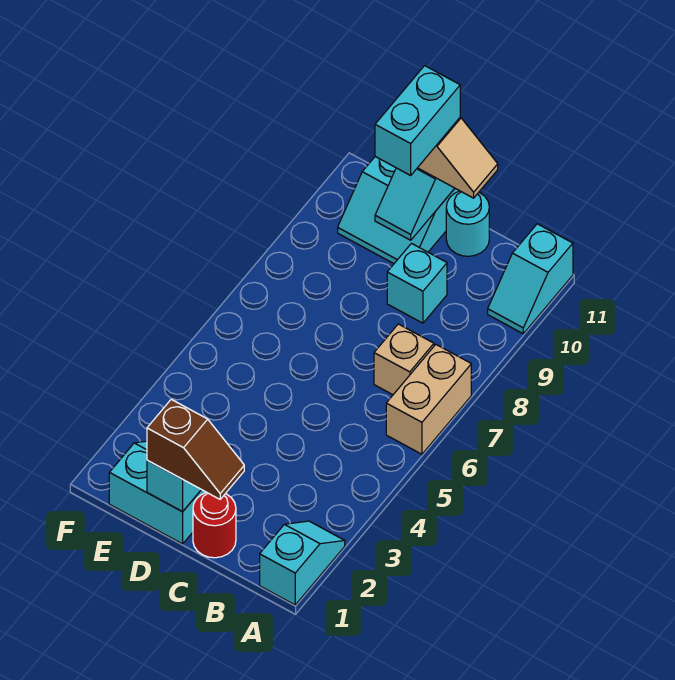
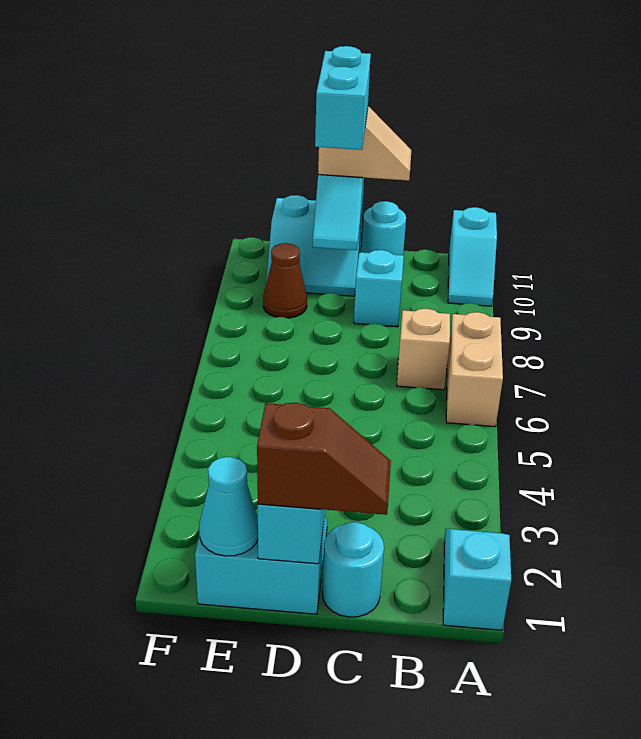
red round brick C1 level 1 -> cyan round brick C1 level 1
none -> cyan cone E1 level 2
none -> brown cone E9 level 1

